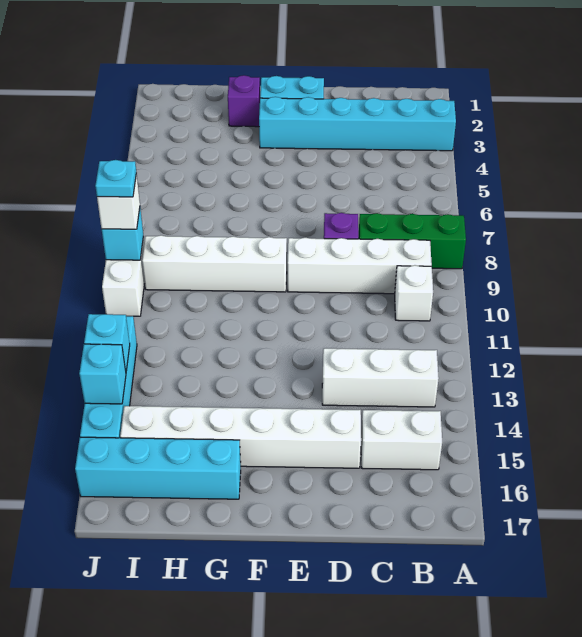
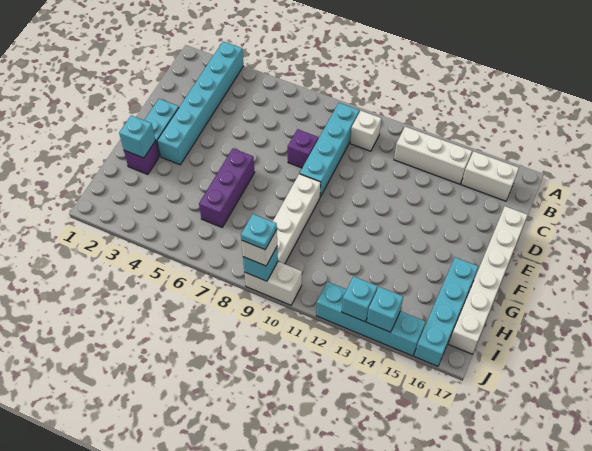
green brick A8:C8 level 1 -> none
white brick B9:E9 level 1 -> cyan brick B9:E9 level 1
white brick B13:D13 level 1 -> white brick B12:B14 level 1
white brick B15:C15 level 1 -> white brick B15:B16 level 1
white brick D15:I15 level 1 -> white brick D17:I17 level 1
none -> purple brick F6:H6 level 1
none -> cyan brick G2 level 2

